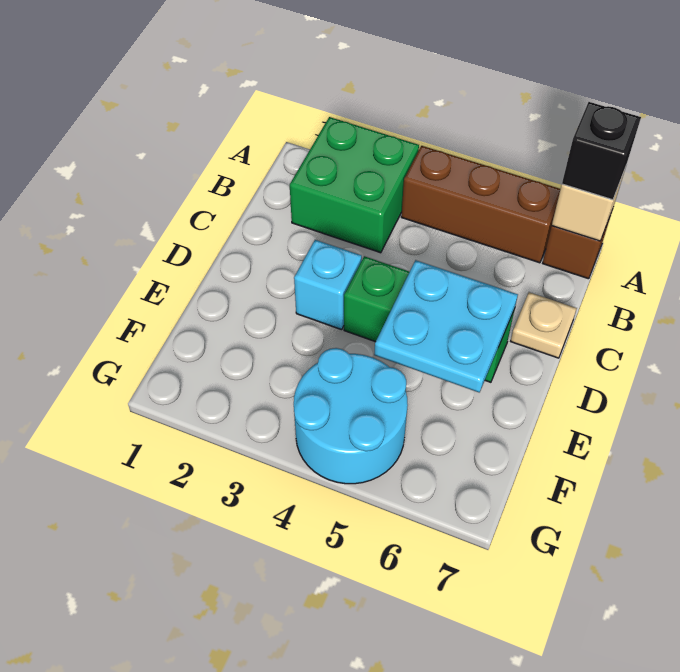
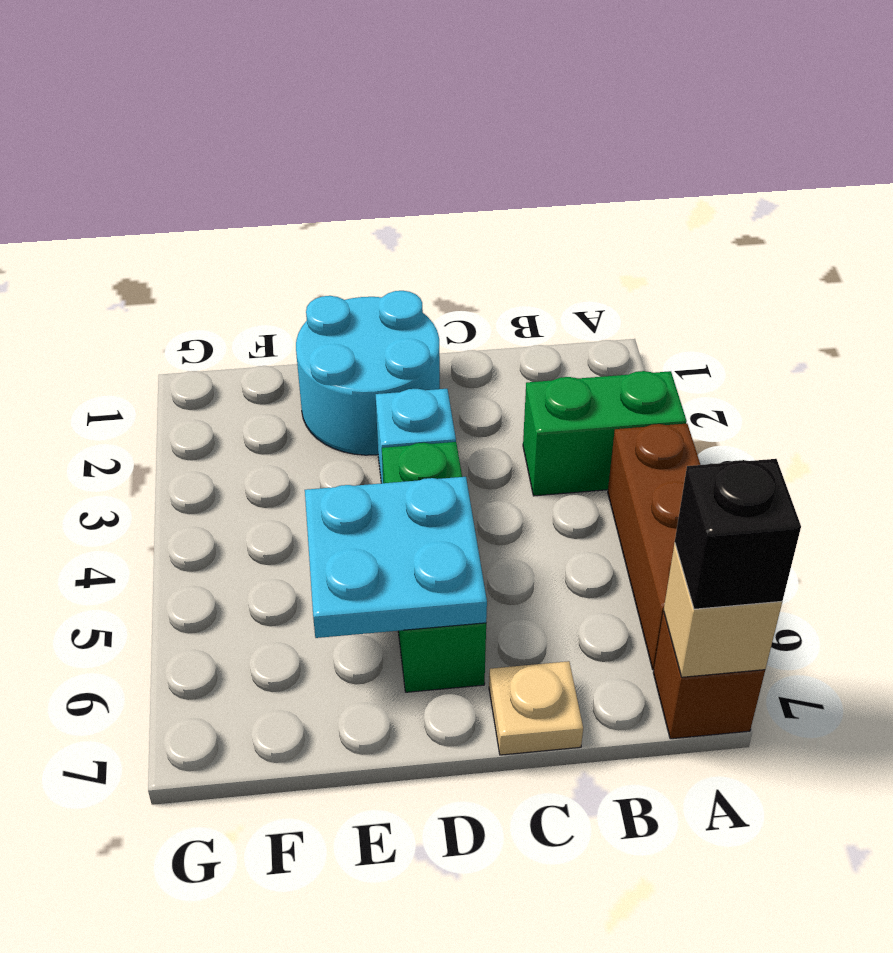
green brick A2:B3 level 1 -> green brick A3:B3 level 1
cyan round brick F4:G5 level 1 -> cyan round brick D1:E2 level 1

